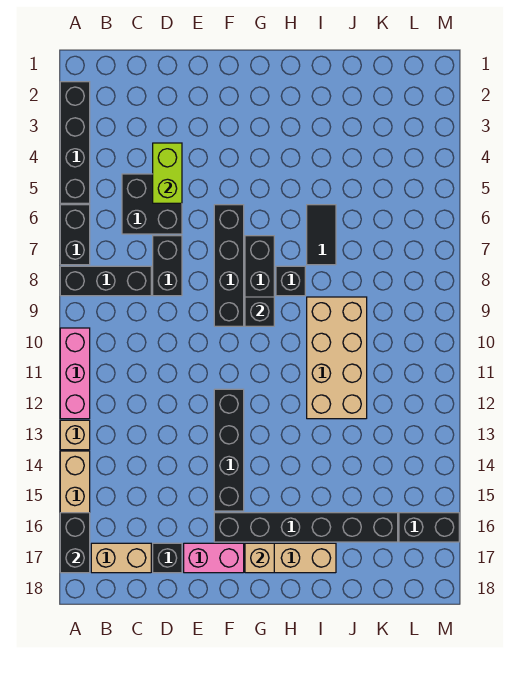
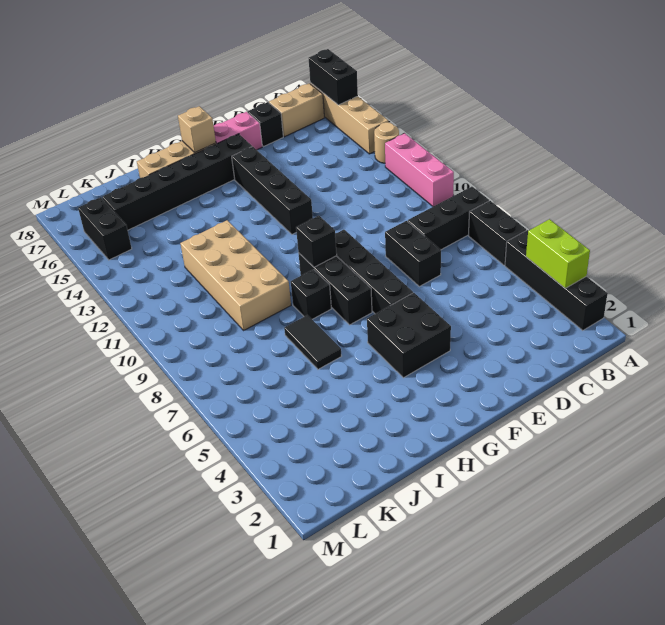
tan brick A13 level 1 -> tan round brick A13 level 1
black brick C5:D6 level 1 -> black brick F4:G5 level 1
lime brick D4:D5 level 2 -> lime brick A3:A4 level 2
black brick L16:M16 level 1 -> black brick L15:L16 level 1

